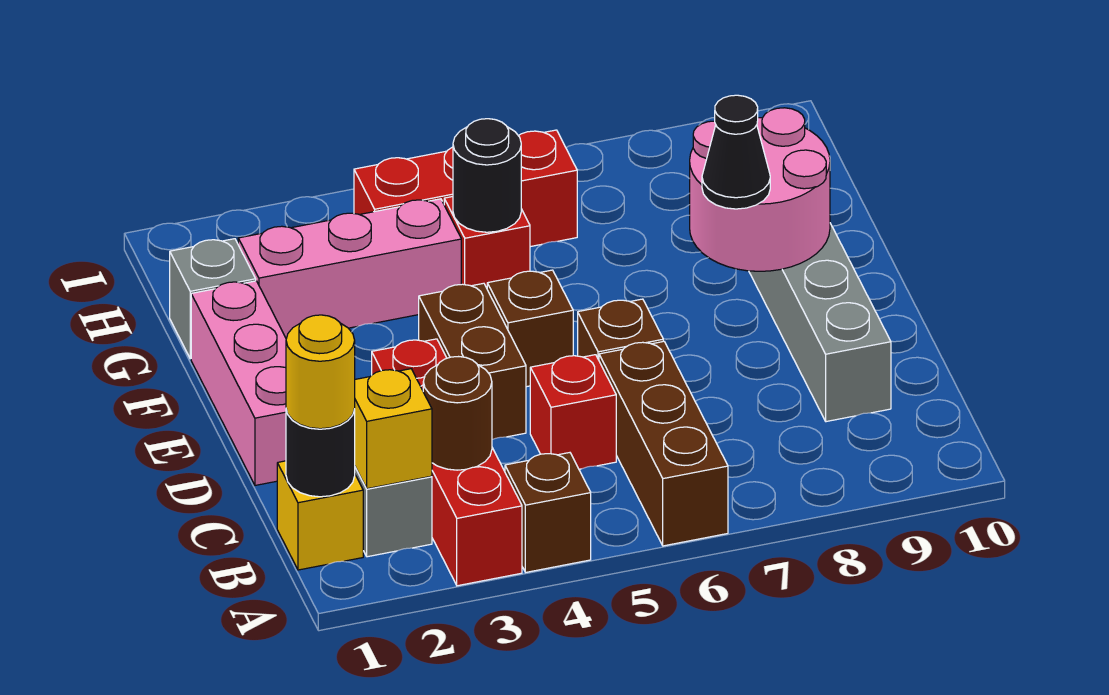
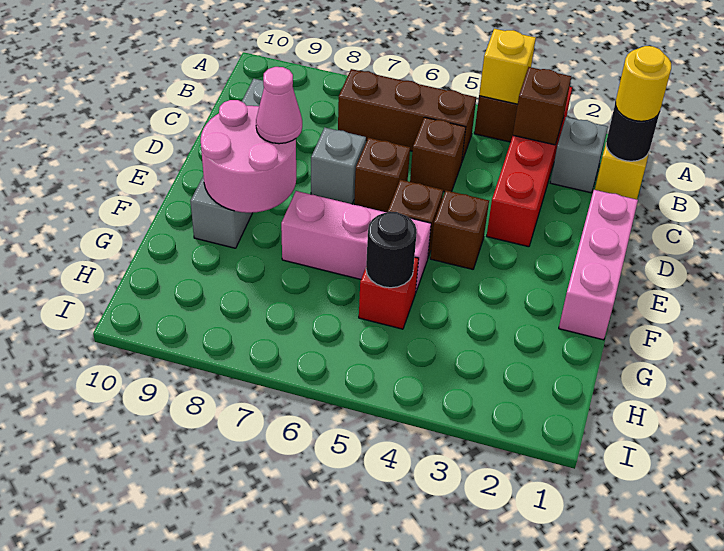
brown brick A6:C6 level 1 -> brown brick B5:B7 level 1
yellow brick B2 level 2 -> yellow brick A4 level 2
brown round brick B3 level 2 -> brown brick B3 level 2
red brick C5 level 1 -> brown brick C5 level 1
brown brick D4:E4 level 1 -> brown brick E4 level 1
black cone E8 level 3 -> pink cone E8 level 3
grey brick G1 level 1 -> grey brick D7 level 1
pink brick G2:G4 level 1 -> pink brick F5:F7 level 1
red brick H4:H6 level 1 -> none

